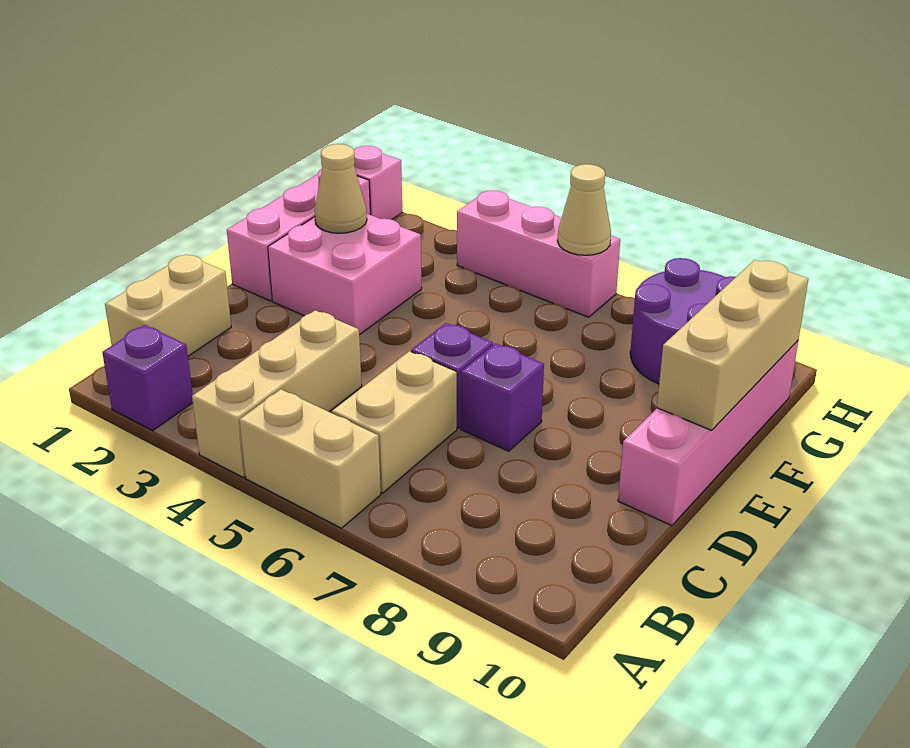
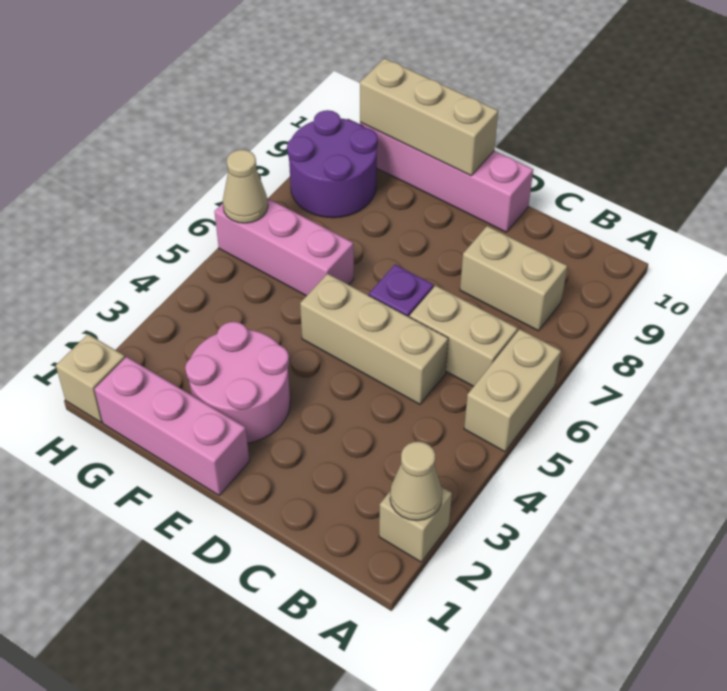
purple brick A2 level 1 -> tan brick A2 level 1
tan brick A4:C4 level 1 -> tan brick C5:E5 level 1
tan brick B1:C1 level 1 -> tan brick B8:C8 level 1
purple brick D7 level 1 -> none
pink brick E2:F3 level 1 -> pink round brick E2:F3 level 1
tan cone F2 level 2 -> tan cone A2 level 2
pink brick H1 level 1 -> tan brick H1 level 1
pink brick H4:H6 level 1 -> pink brick F6:H6 level 1

